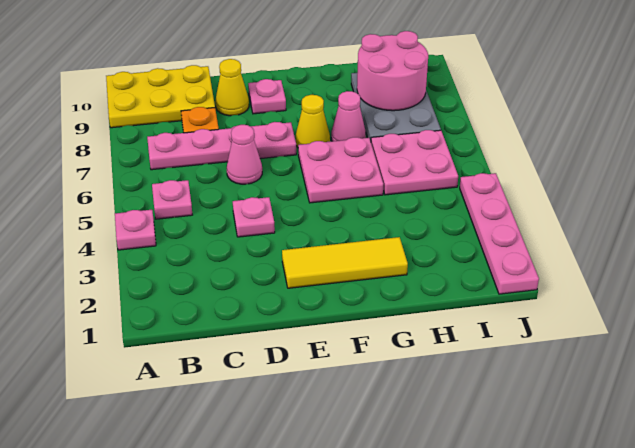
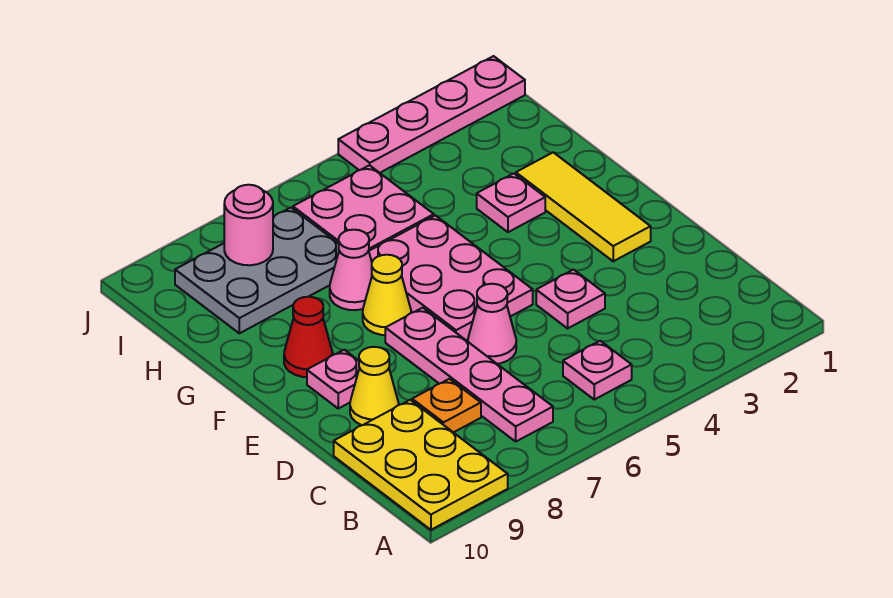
pink plate A4 level 1 -> pink plate G3 level 1
pink plate F5:G6 level 1 -> pink plate E5:G6 level 1
none -> red cone F9 level 1
pink round brick H8:I9 level 2 -> pink round brick I8 level 2

